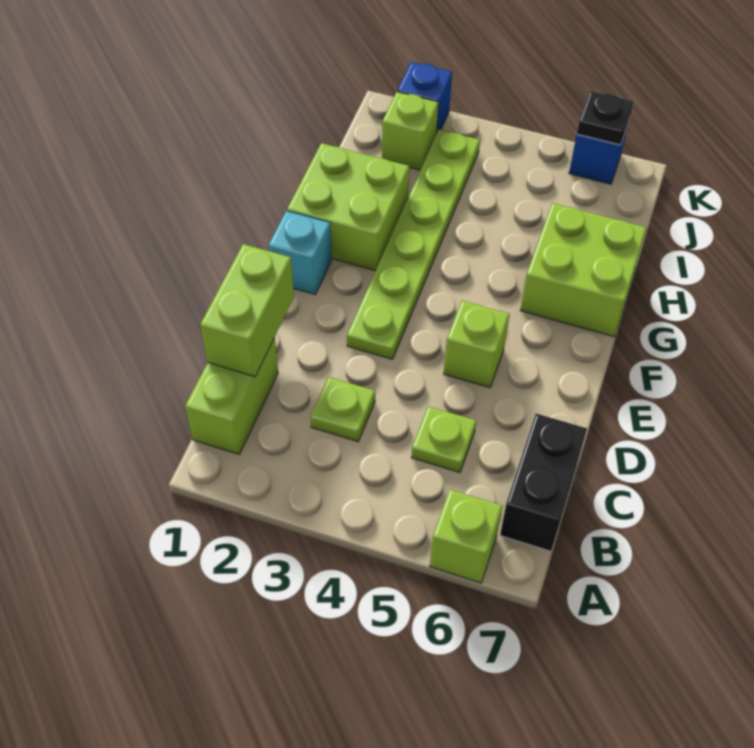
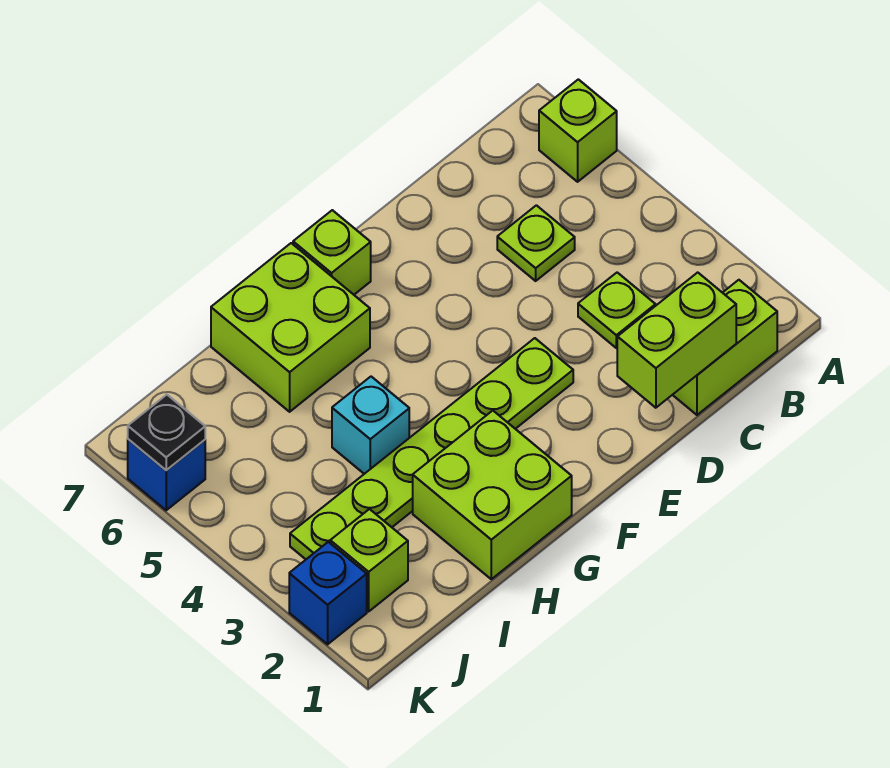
black brick B7:C7 level 1 -> none
lime brick E5 level 1 -> lime brick F7 level 1
cyan brick F1 level 1 -> cyan brick H4 level 1

